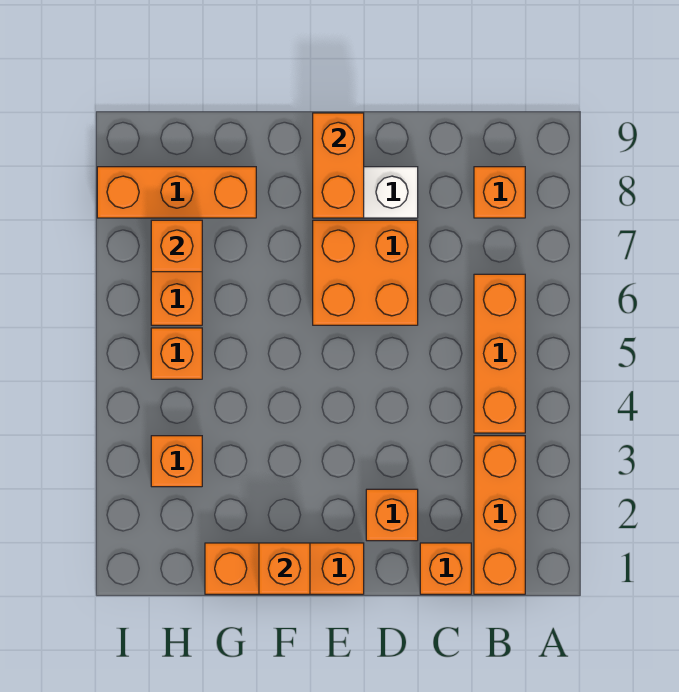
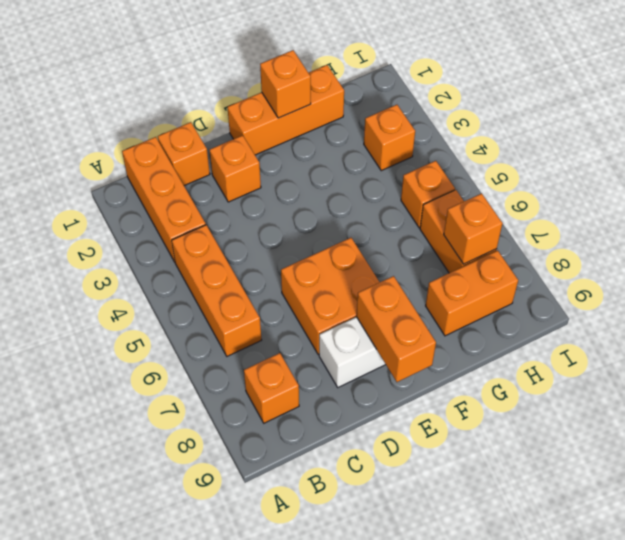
orange brick G8:I8 level 1 -> orange brick G8:H8 level 1

